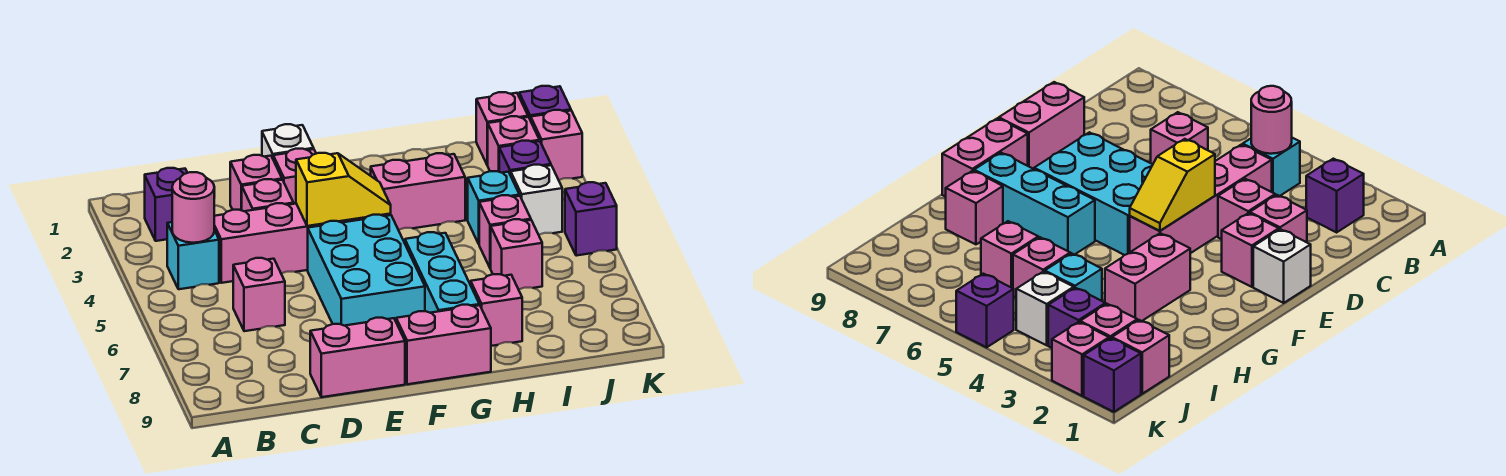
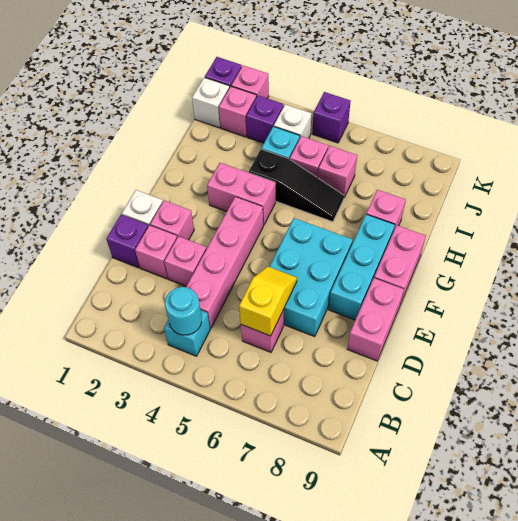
purple brick B2 level 1 -> purple brick D1 level 1
pink round brick B4 level 2 -> cyan round brick B4 level 2
yellow slope E4:F4 level 2 top E -> yellow slope C6:D6 level 2 top C
cyan brick E5:F7 level 1 -> cyan brick D6:F7 level 1
pink brick G3:H3 level 1 -> pink brick G3:G4 level 1
cyan brick G6:G8 level 1 -> cyan brick E8:G8 level 1
none -> black slope H4:H6 level 1 top 4
pink brick J1 level 1 -> white brick J1 level 1

